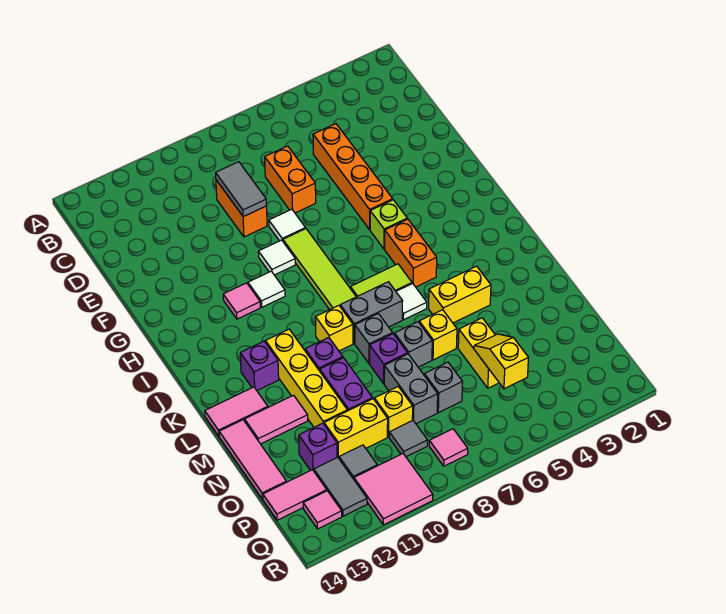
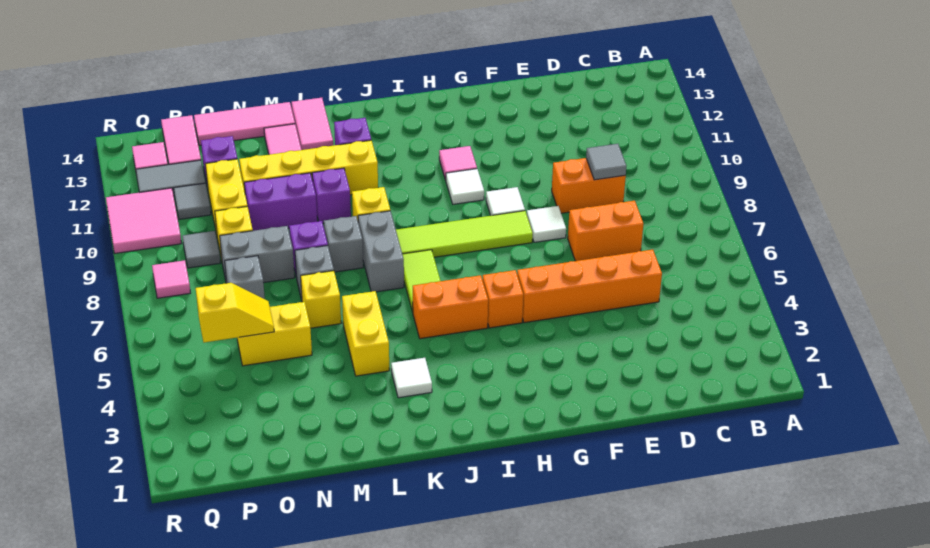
grey tile D9:E9 level 2 -> grey tile D9 level 2
lime brick H5 level 1 -> orange brick H5 level 1
white tile K6 level 1 -> white tile K3 level 1

